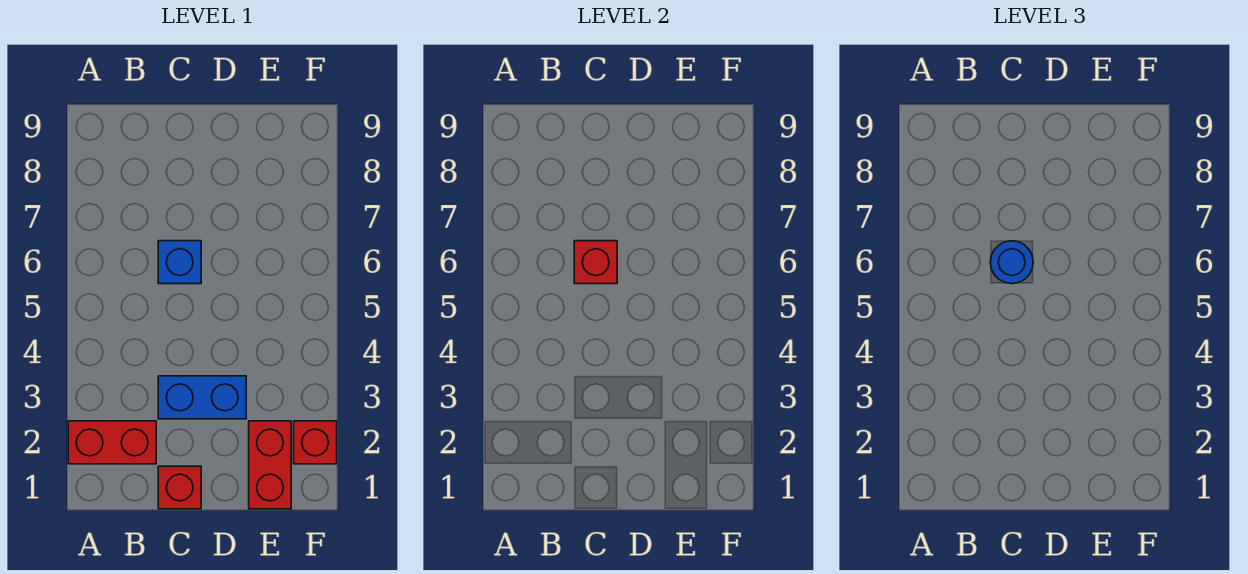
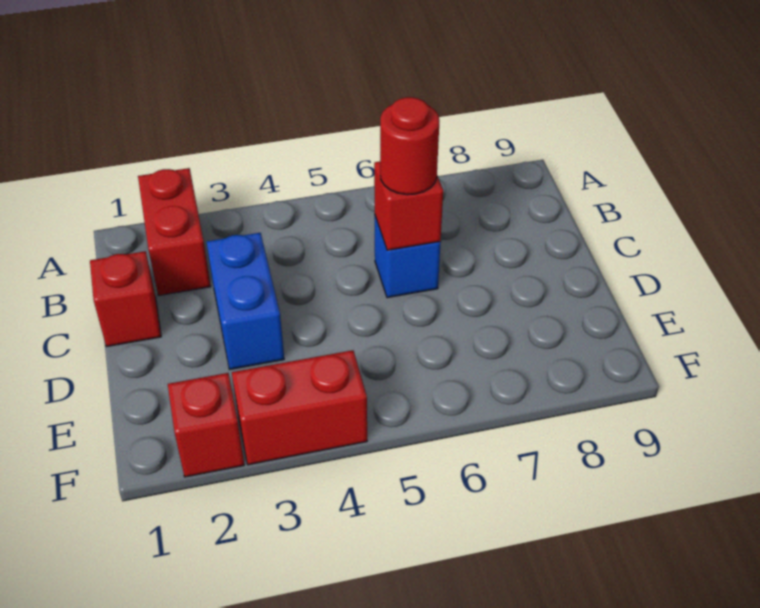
blue round brick C6 level 3 -> red round brick C6 level 3
red brick E1:E2 level 1 -> red brick F3:F4 level 1

